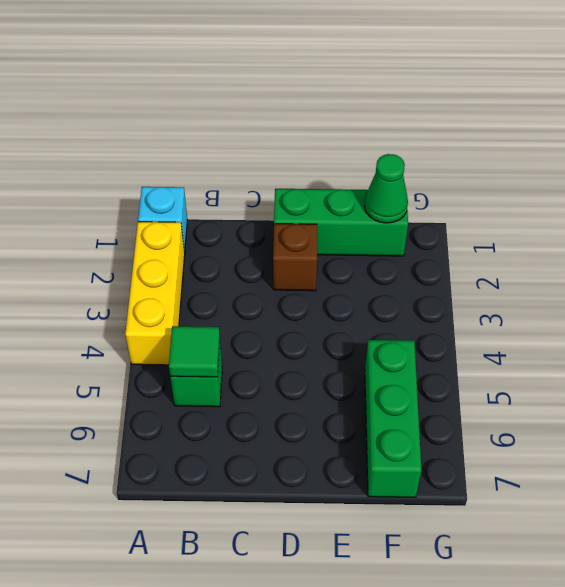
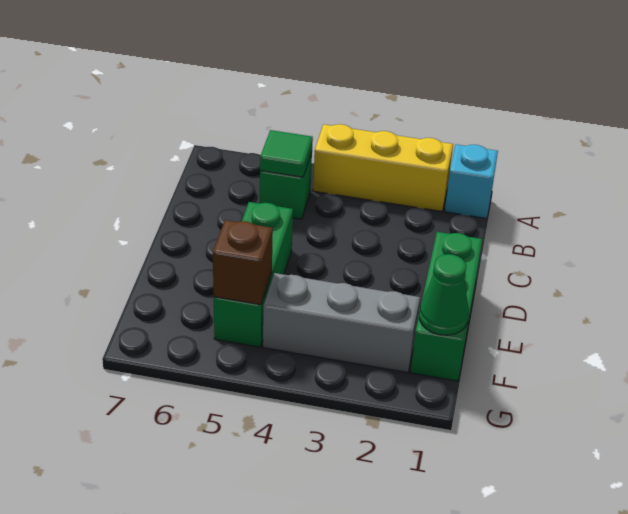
brown brick D2 level 1 -> brown brick F5 level 2
none -> grey brick F2:F4 level 1
green brick F5:F7 level 1 -> green brick D5:F5 level 1

